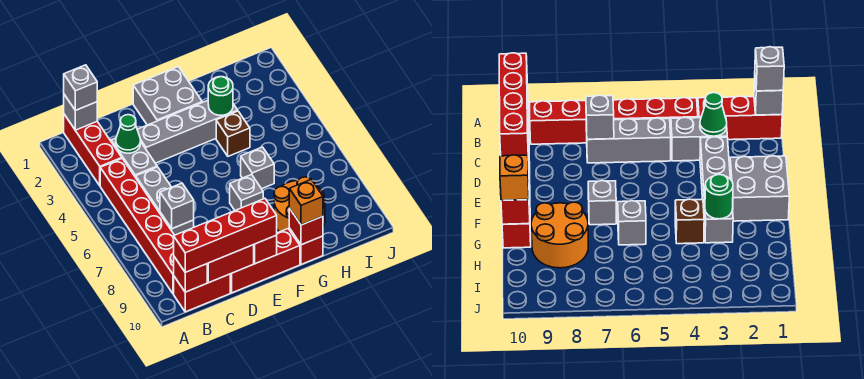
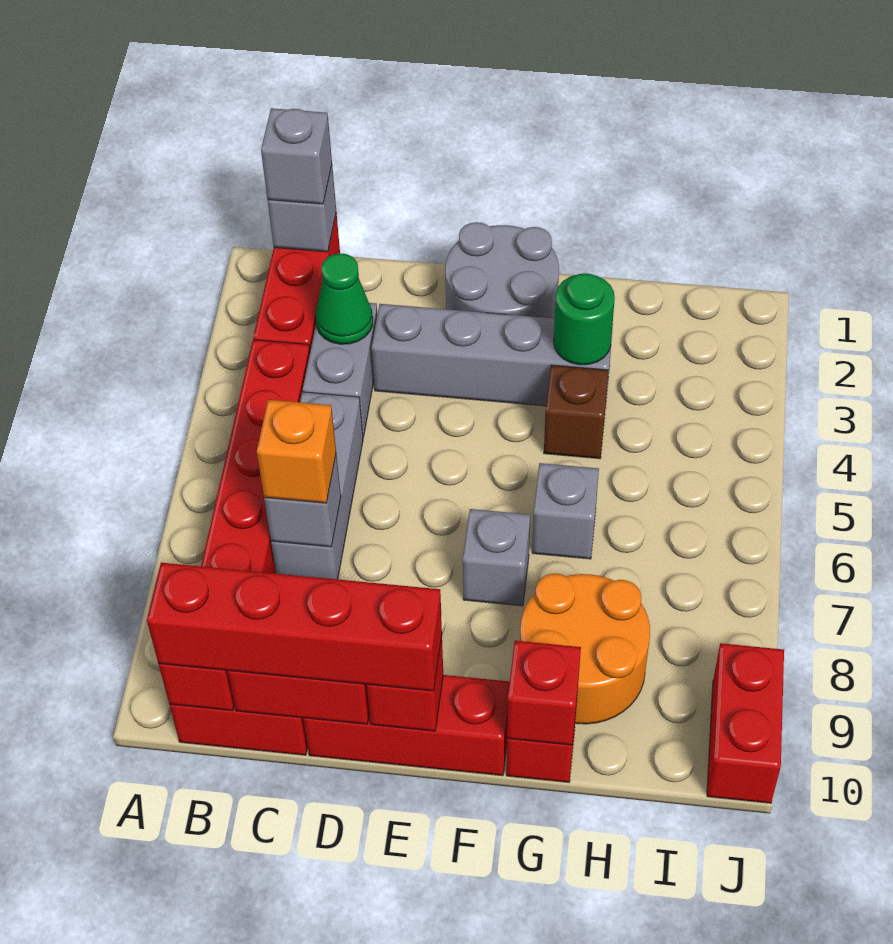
grey brick E1:F2 level 1 -> grey round brick E1:F2 level 1
orange brick G10 level 3 -> orange brick C7 level 3
none -> red brick J9:J10 level 1

